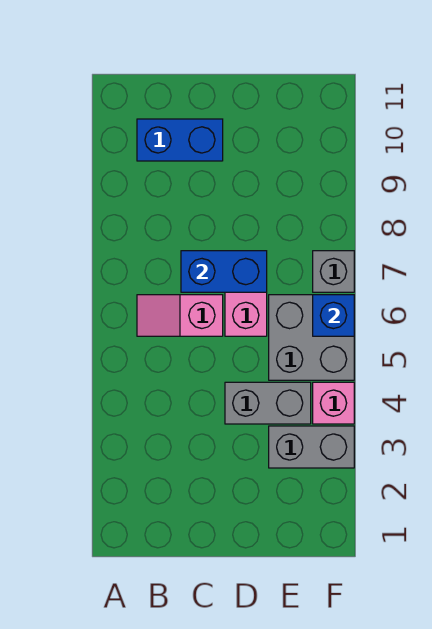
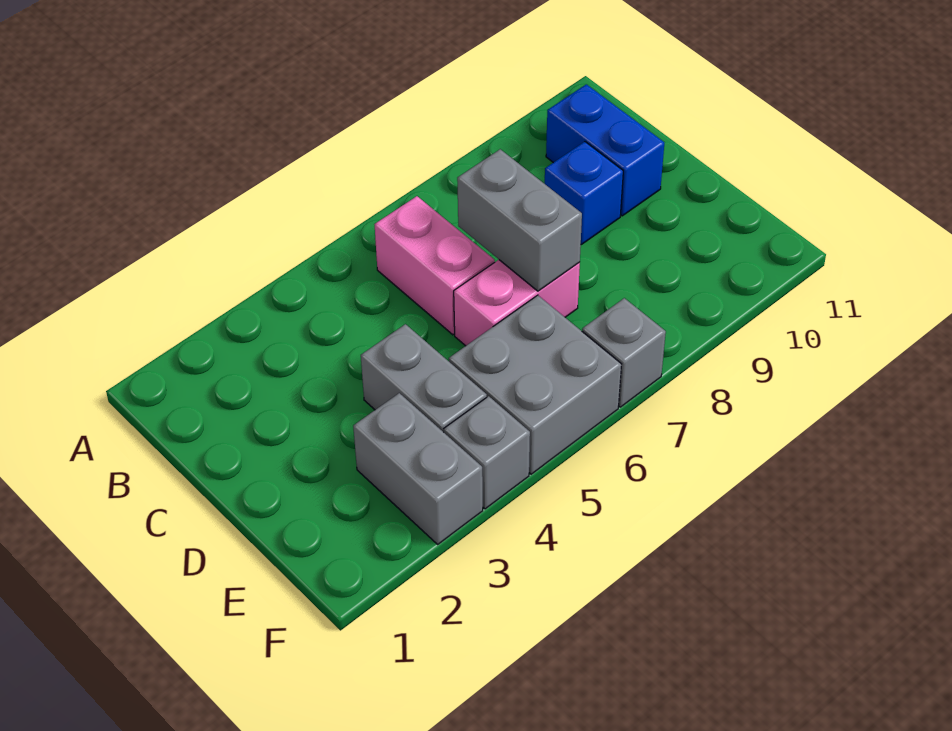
pink slope B6:C6 level 1 top C -> pink brick B6:C6 level 1
blue brick C7:D7 level 2 -> grey brick C7:D7 level 2
pink brick F4 level 1 -> grey brick F4 level 1
blue brick F6 level 2 -> blue brick C9 level 1

